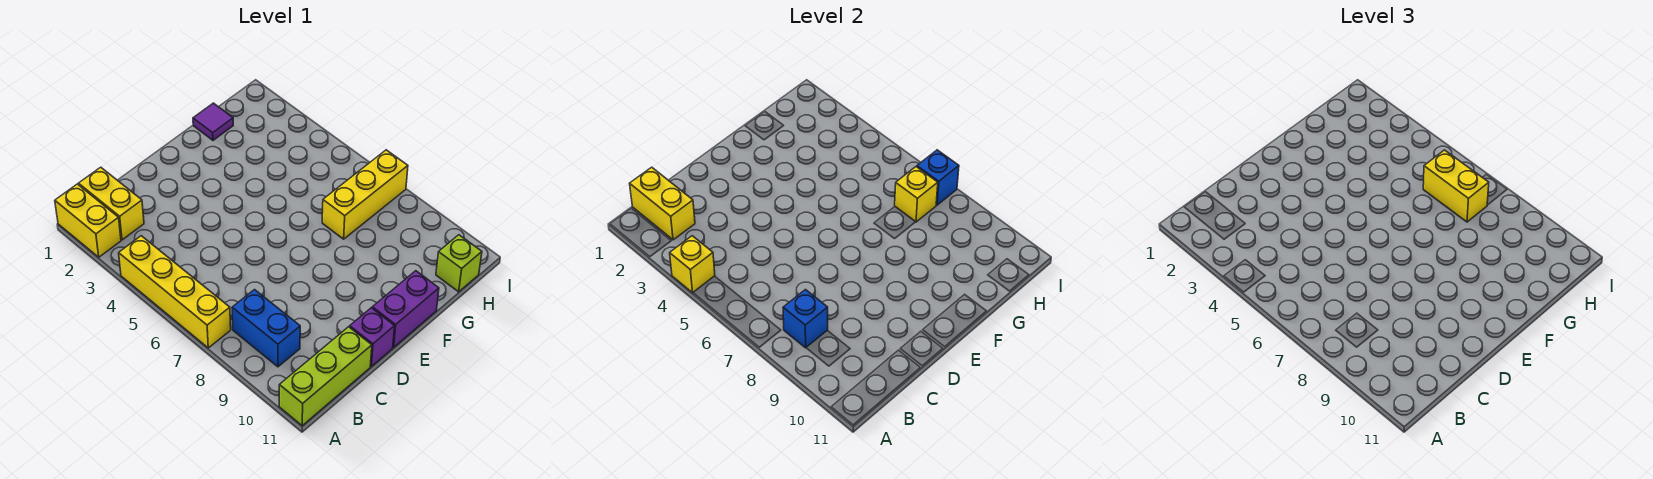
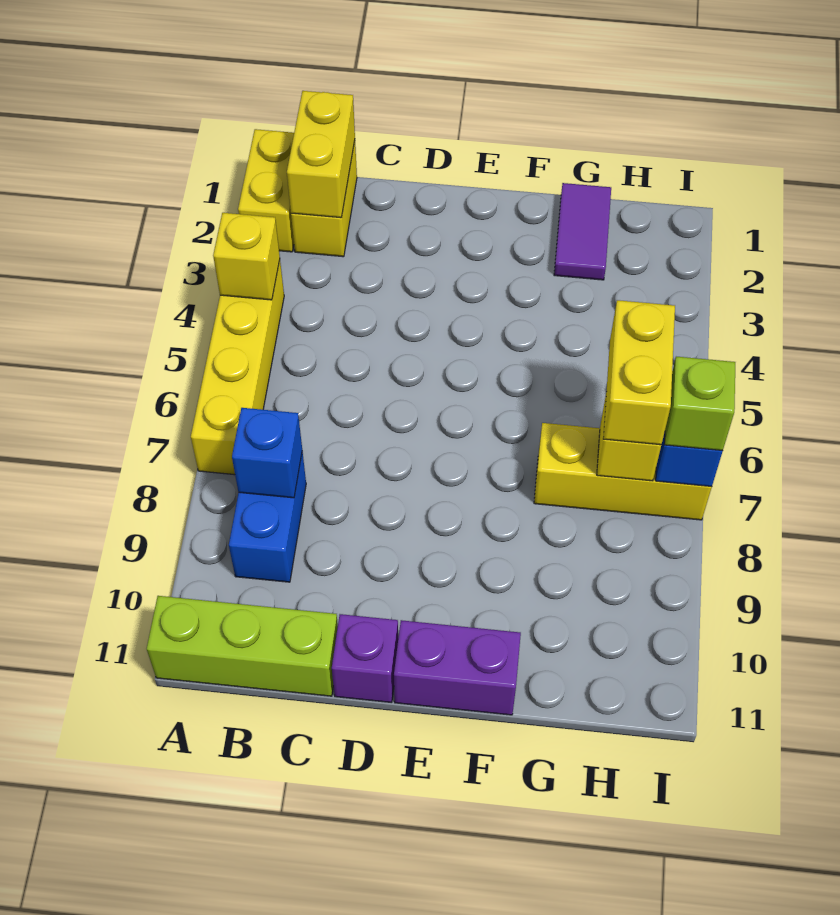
purple tile G1 level 1 -> purple tile G1:G2 level 1
lime brick H11 level 1 -> lime brick I7 level 3

